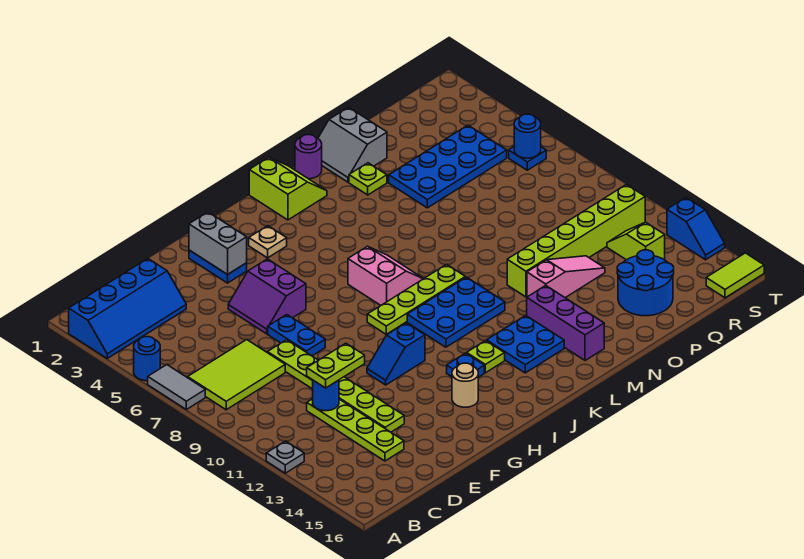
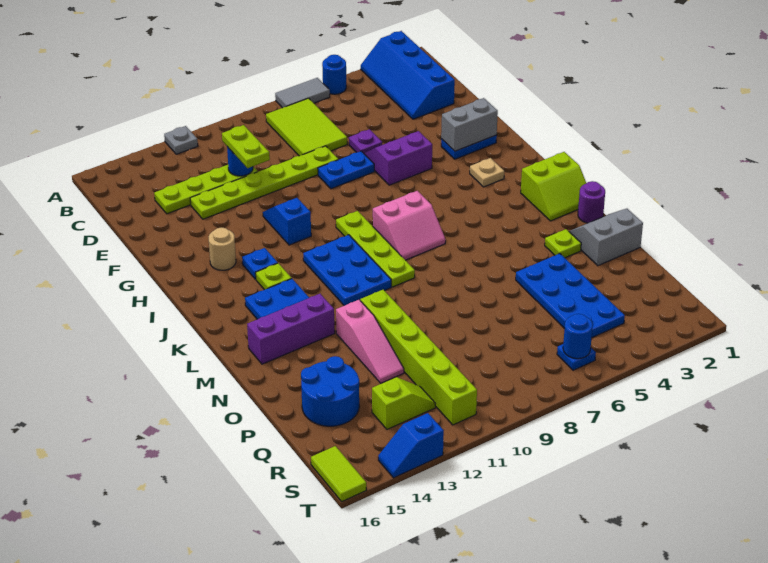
none -> purple plate E6 level 1

